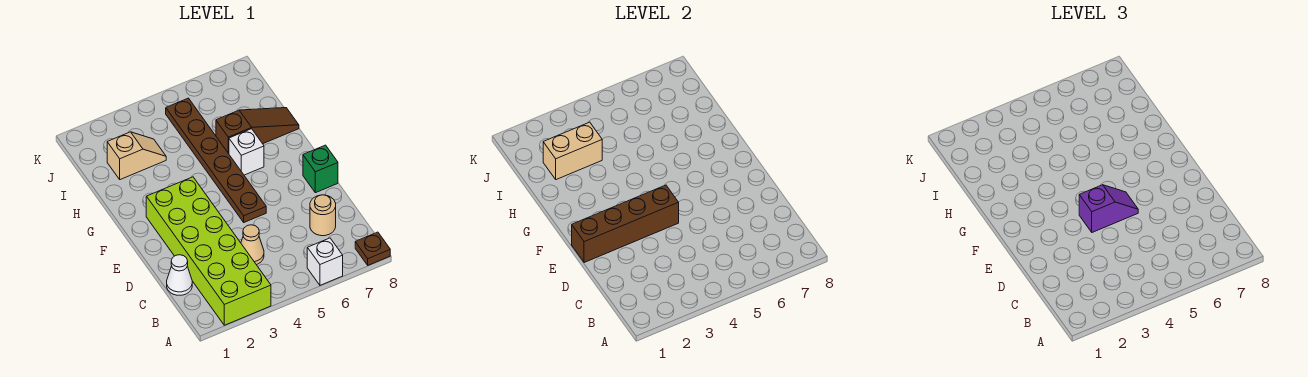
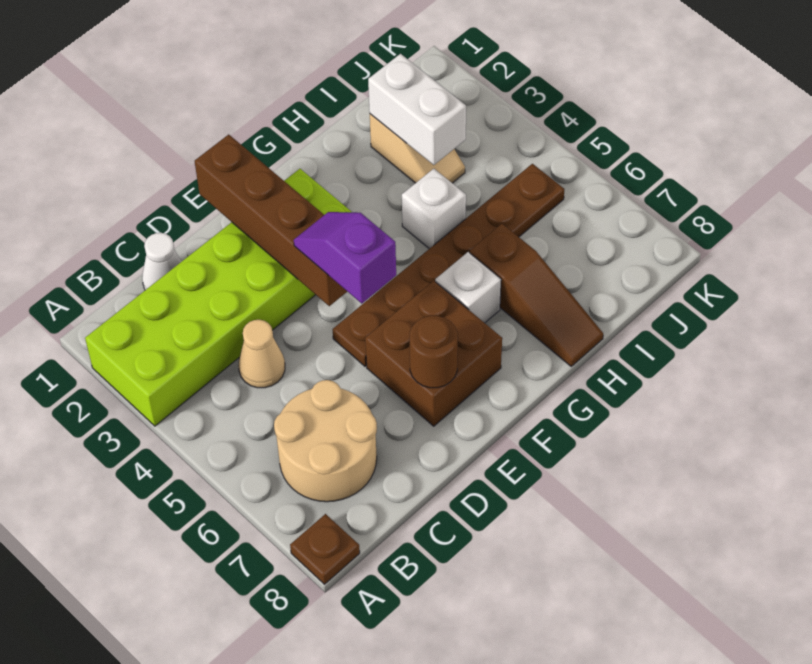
white brick A6 level 1 -> white brick H4 level 1
tan round brick C7 level 1 -> tan round brick B6:C7 level 1
purple slope E4:E5 level 3 top 4 -> purple slope E4:E5 level 3 top 5
none -> brown brick E6:F7 level 1
none -> brown round brick E7 level 2
green brick E8 level 1 -> none
tan brick I2:I3 level 2 -> white brick I2:I3 level 2

